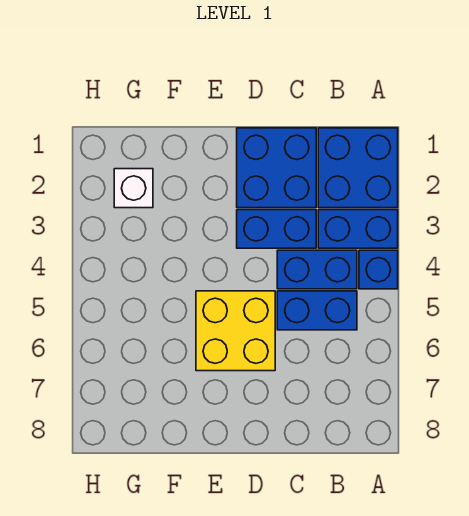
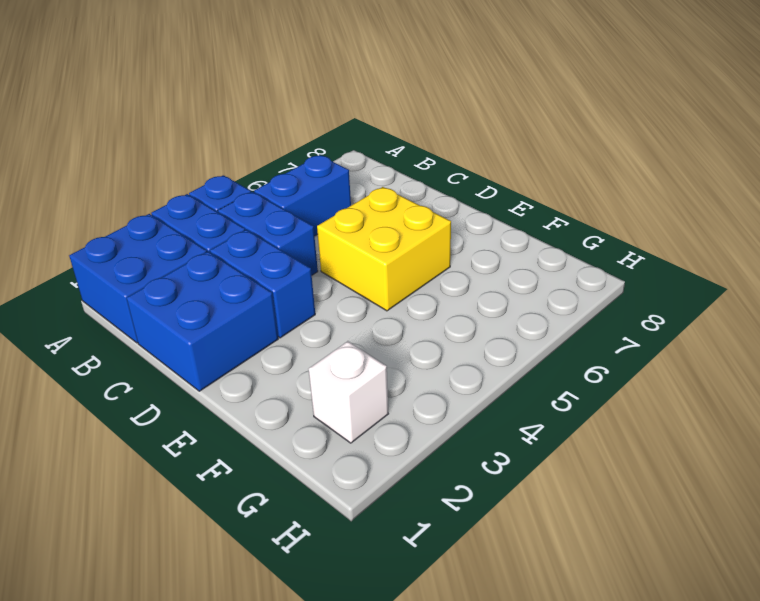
blue brick B5:C5 level 1 -> blue brick B5:B6 level 1

